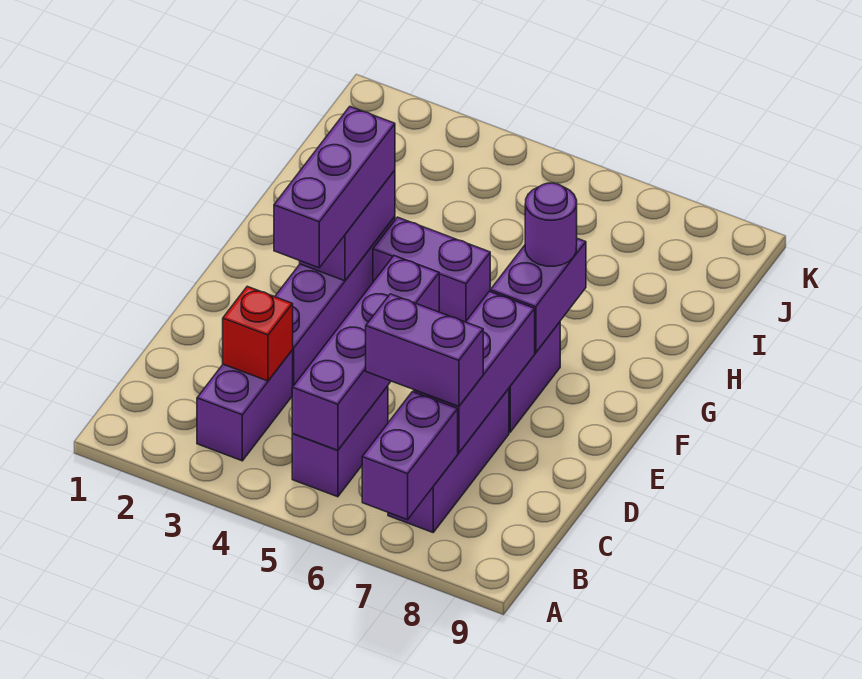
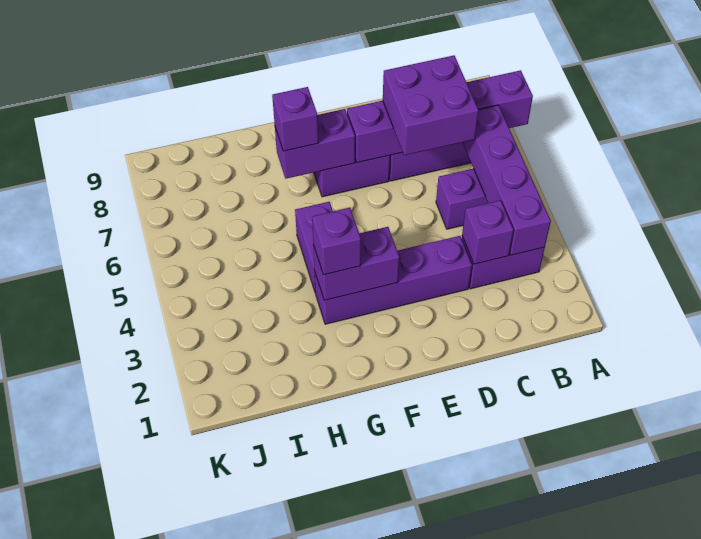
purple brick B5:E5 level 2 -> purple brick B3:B6 level 2
red brick C3 level 2 -> purple brick C3 level 2
purple brick C6:C7 level 3 -> purple brick C6:D7 level 3
purple brick E3:G3 level 3 -> purple brick G3 level 3
purple round brick G7 level 3 -> purple brick G7 level 3

